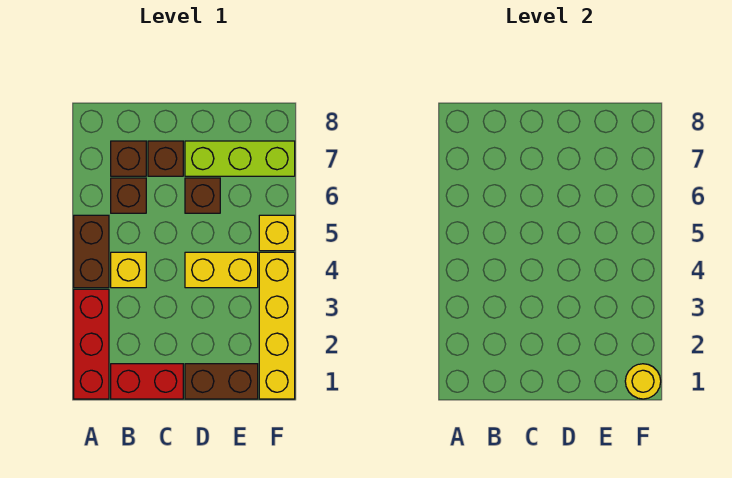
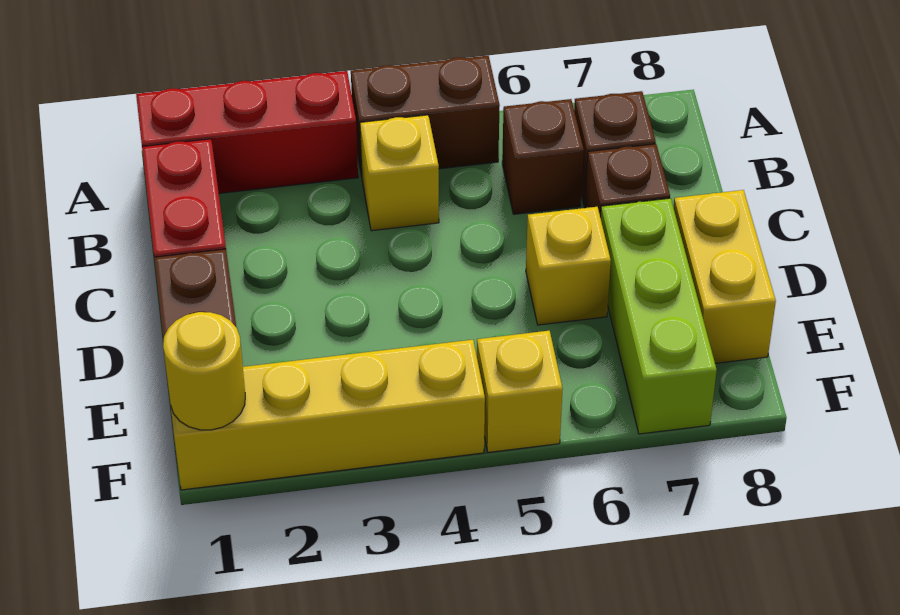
yellow brick D4:E4 level 1 -> yellow brick D8:E8 level 1
brown brick D6 level 1 -> yellow brick D6 level 1

